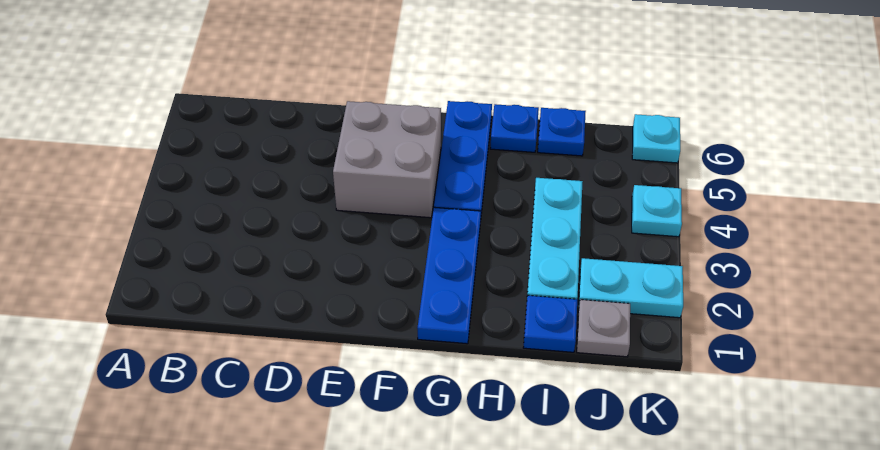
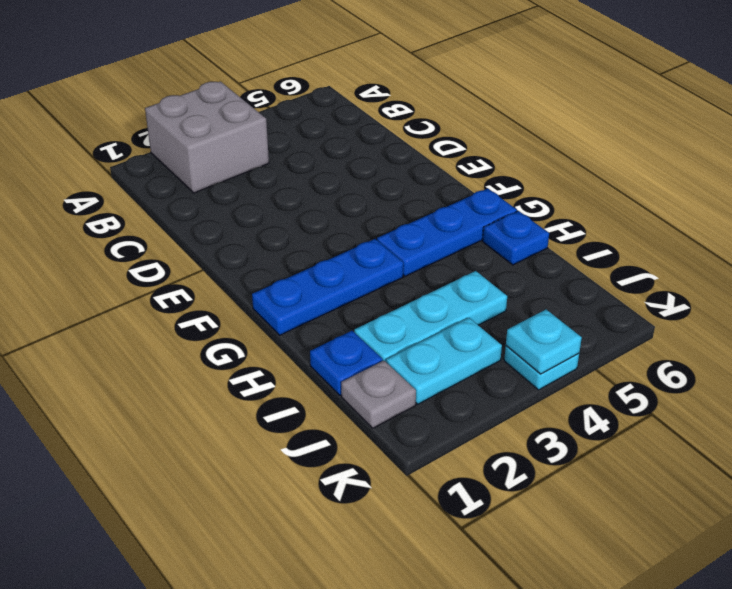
grey brick E4:F5 level 1 -> grey brick A2:B3 level 1
blue plate I6 level 1 -> none
cyan plate J2:K2 level 1 -> cyan plate J2:J3 level 1
cyan plate K6 level 1 -> cyan plate K4 level 2

